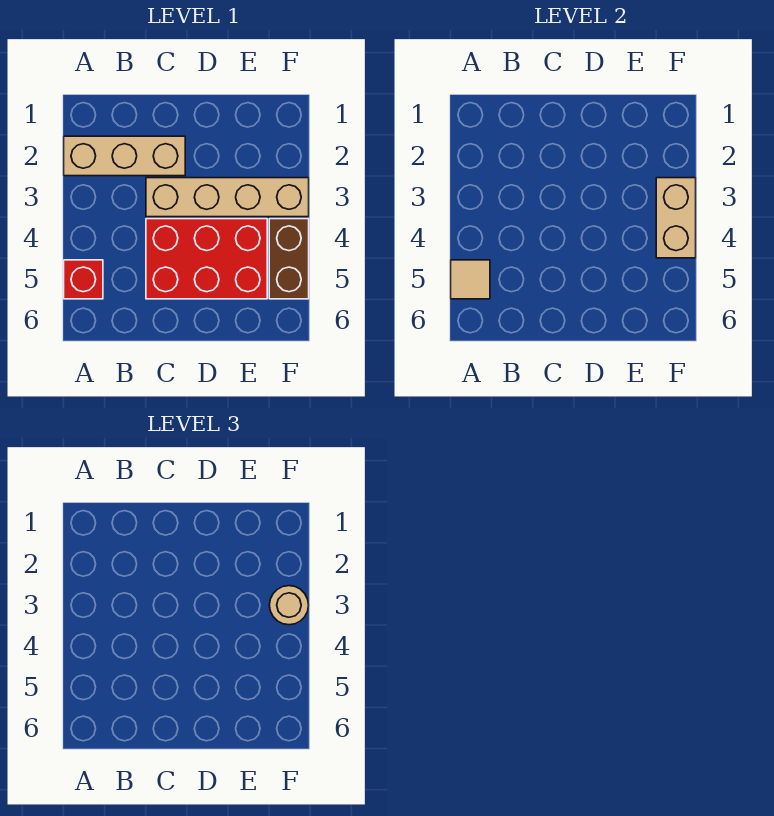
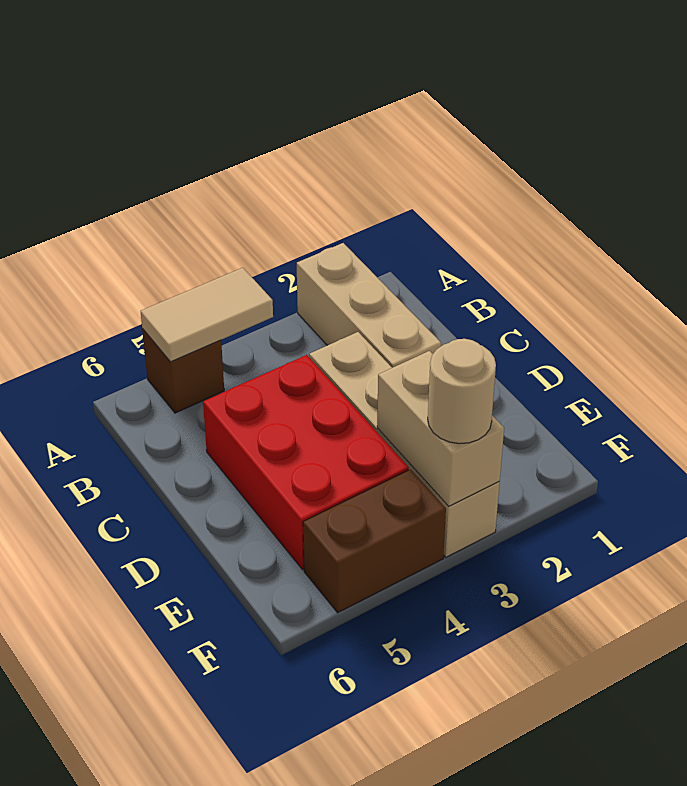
red brick A5 level 1 -> brown brick A5 level 1
tan tile A5 level 2 -> tan tile A4:A5 level 2
tan brick F3:F4 level 2 -> tan brick E3:F3 level 2

